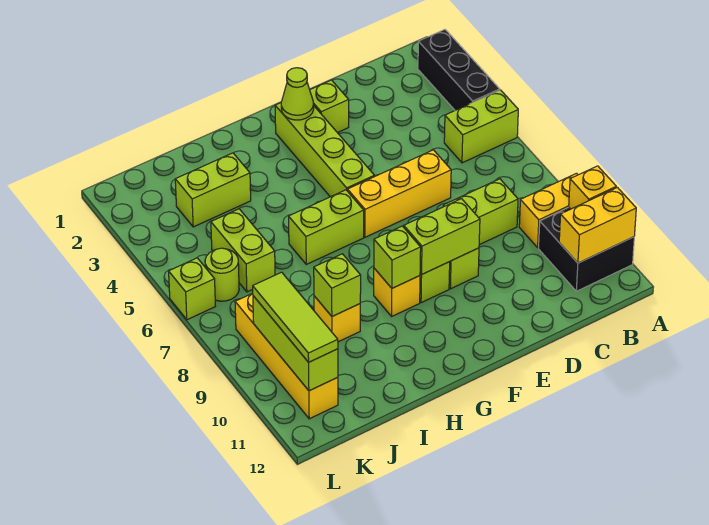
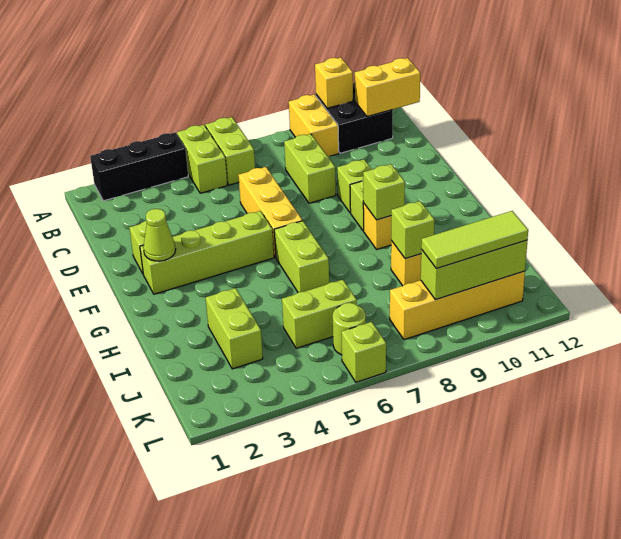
yellow brick A11:B11 level 2 -> yellow brick B11:B12 level 2
lime brick E9:F9 level 2 -> lime brick A6:B6 level 1

